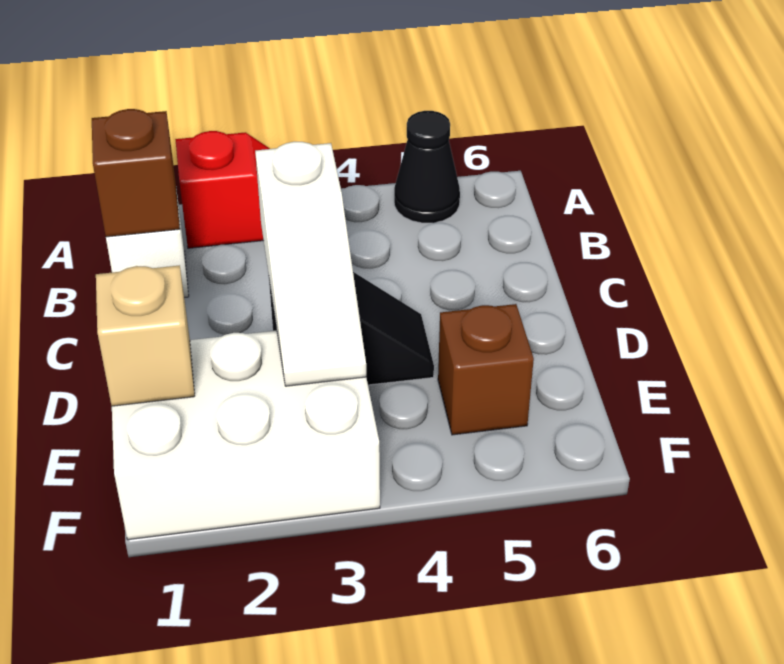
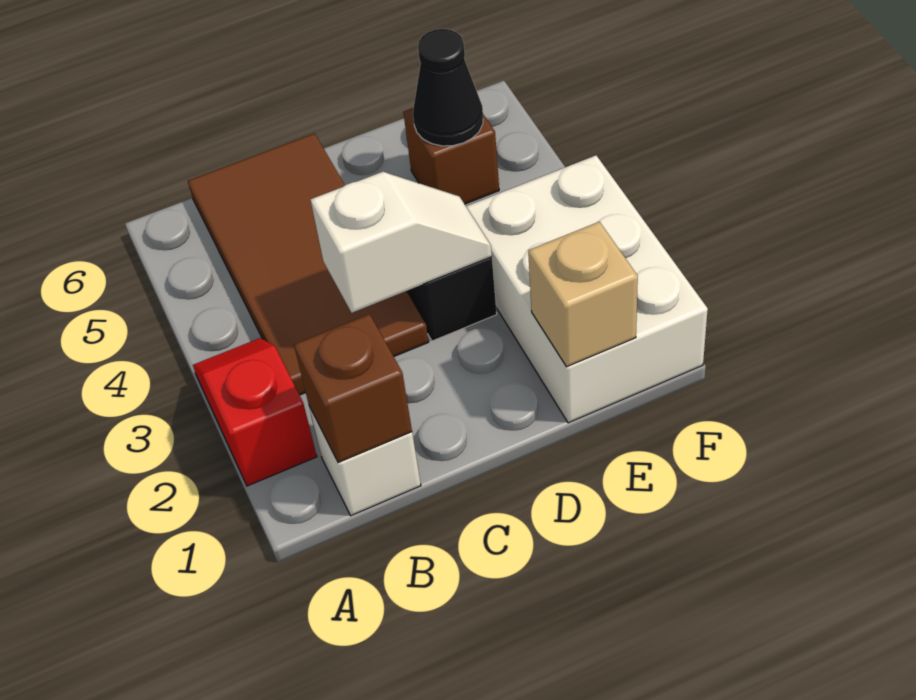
black cone A5 level 1 -> black cone E5 level 2
none -> brown tile B3:C6 level 1
white slope C3:E3 level 2 top C -> white slope C3:D3 level 2 top C

